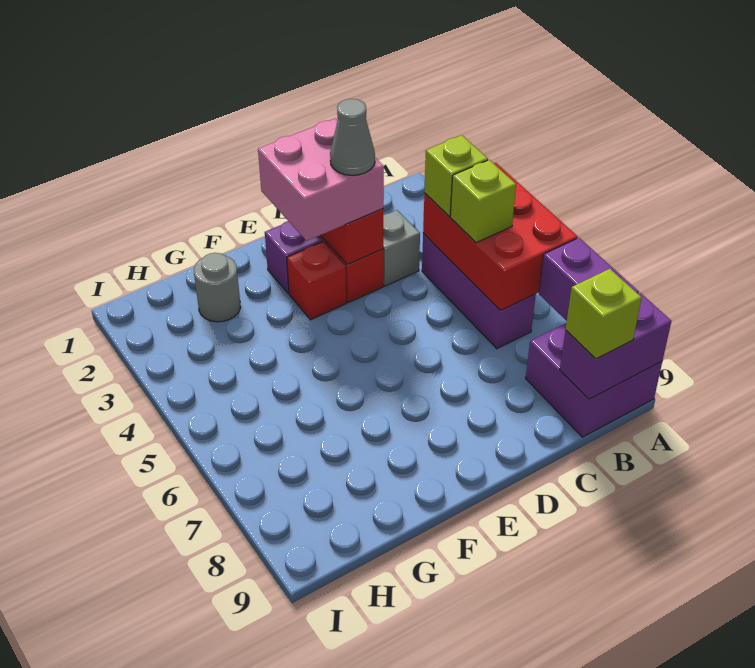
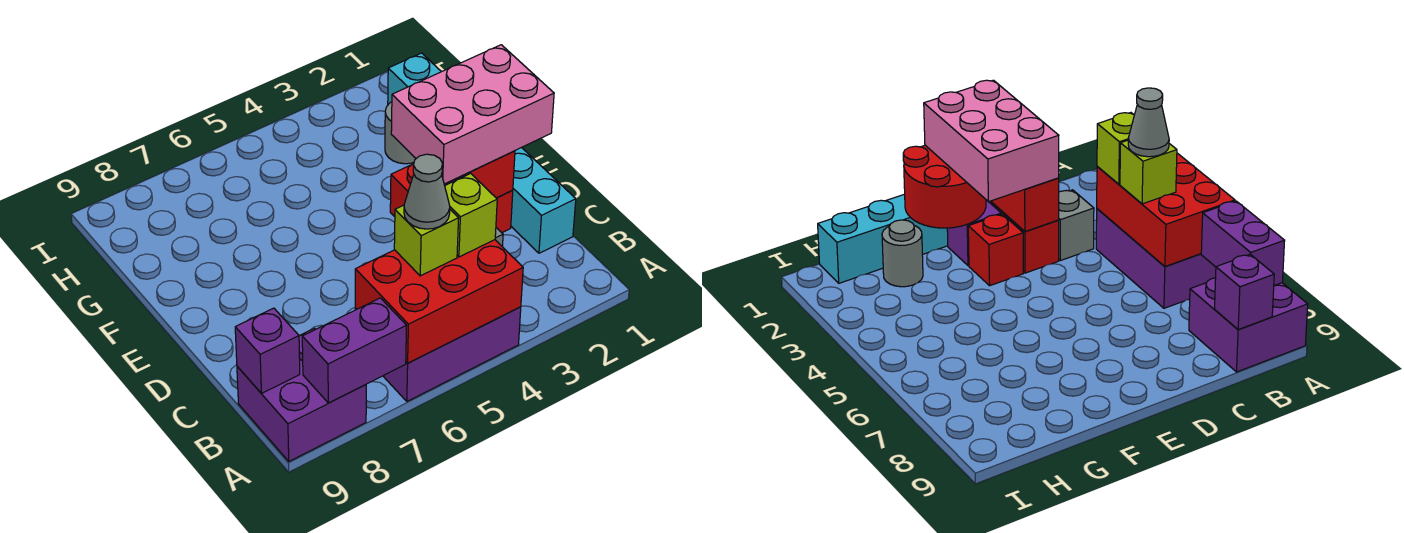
purple brick A9:B9 level 2 -> purple brick B9 level 2
purple brick B4:B6 level 1 -> purple brick A4:B6 level 1
lime brick B9 level 3 -> none
none -> cyan brick C1:H1 level 1
pink brick D2:E3 level 3 -> pink brick D1:E3 level 3
grey cone D3 level 4 -> grey cone B5 level 4
none -> red round brick E1:F2 level 2

